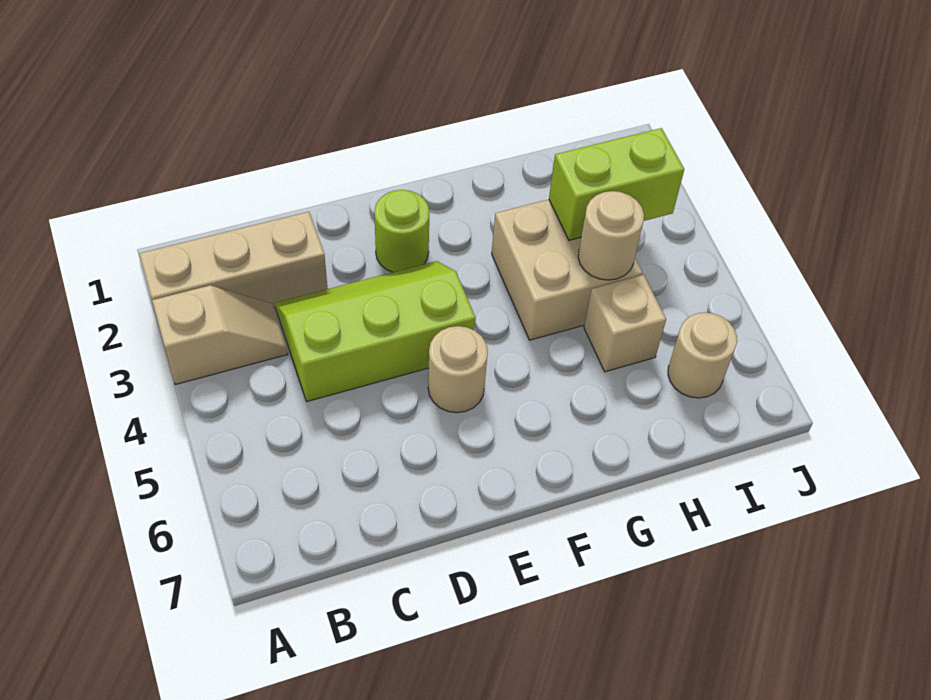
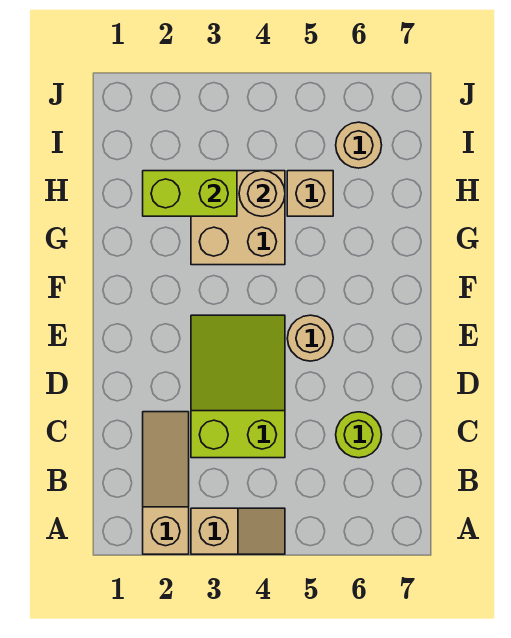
tan brick A2:C2 level 1 -> tan slope A2:C2 level 1 top A
tan slope A3:B3 level 1 top A -> tan slope A3:A4 level 1 top 3
lime slope C3:E4 level 1 top 4 -> lime slope C3:E4 level 1 top C
lime round brick E2 level 1 -> lime round brick C6 level 1
lime brick H3:I3 level 2 -> lime brick H2:H3 level 2

